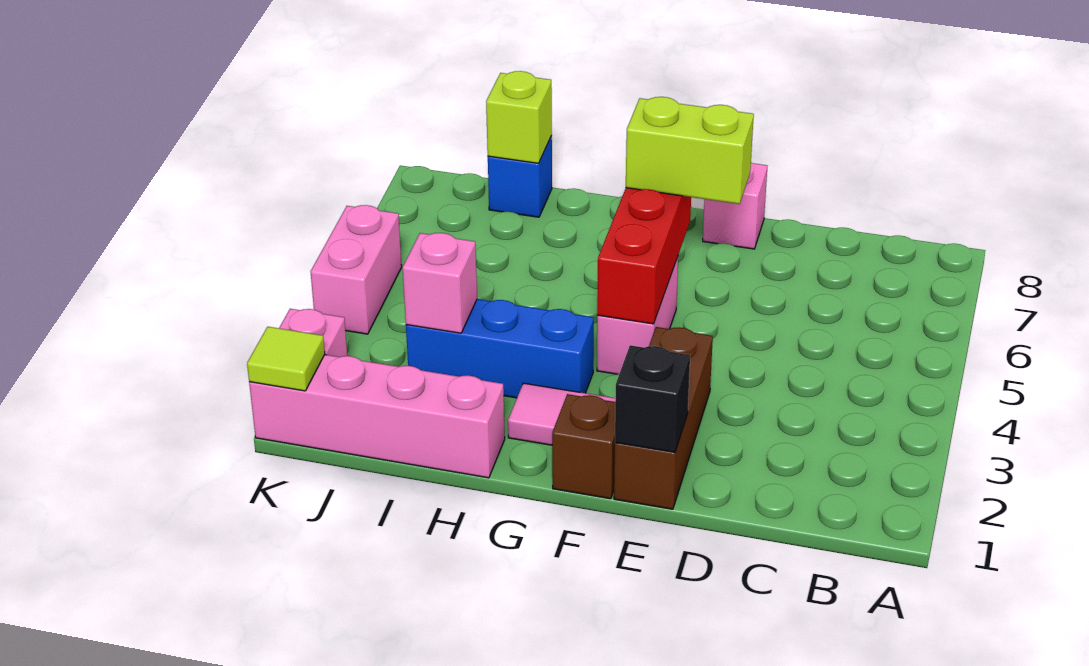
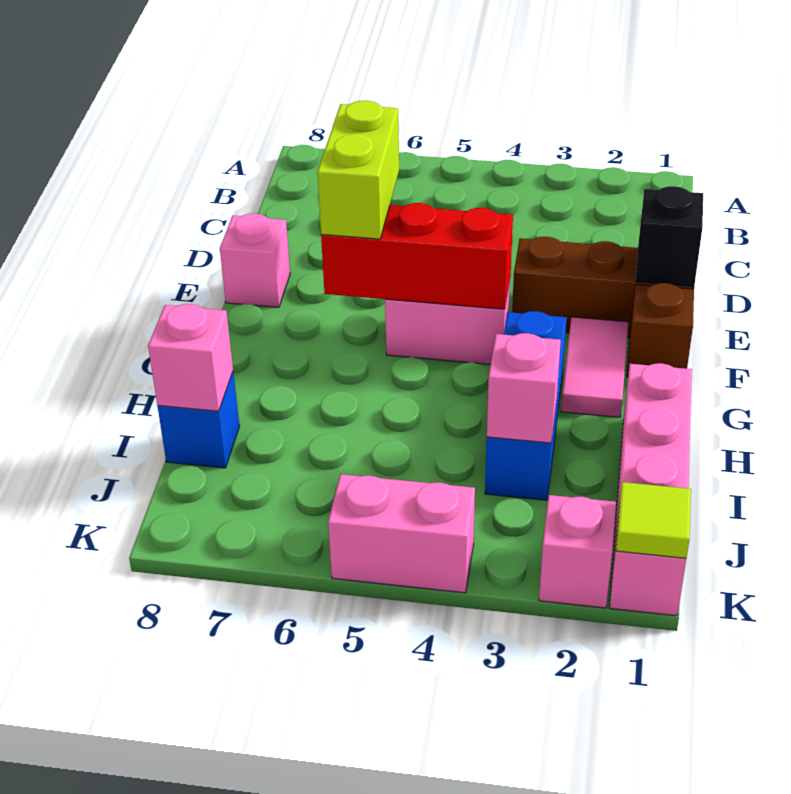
lime brick I8 level 2 -> pink brick I8 level 2

